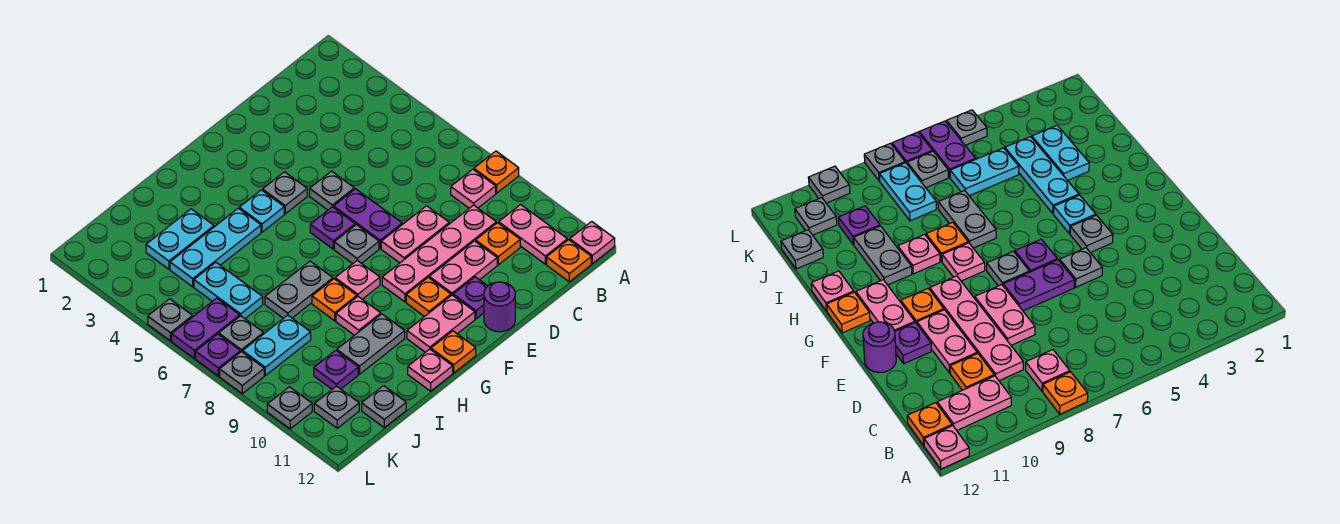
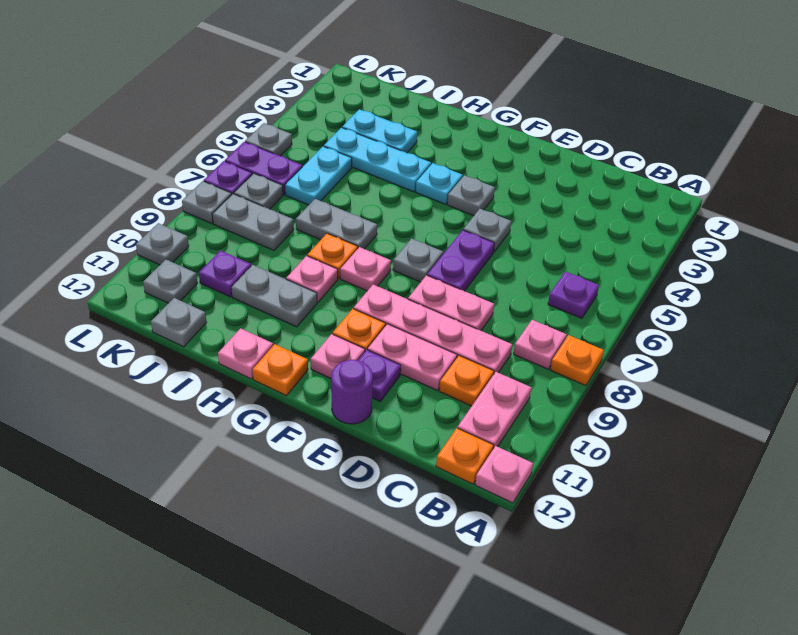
purple plate F6 level 1 -> purple plate B6 level 1
pink plate F11:G11 level 1 -> pink plate F11 level 1
cyan plate J8:K8 level 1 -> grey plate J8:K8 level 1

